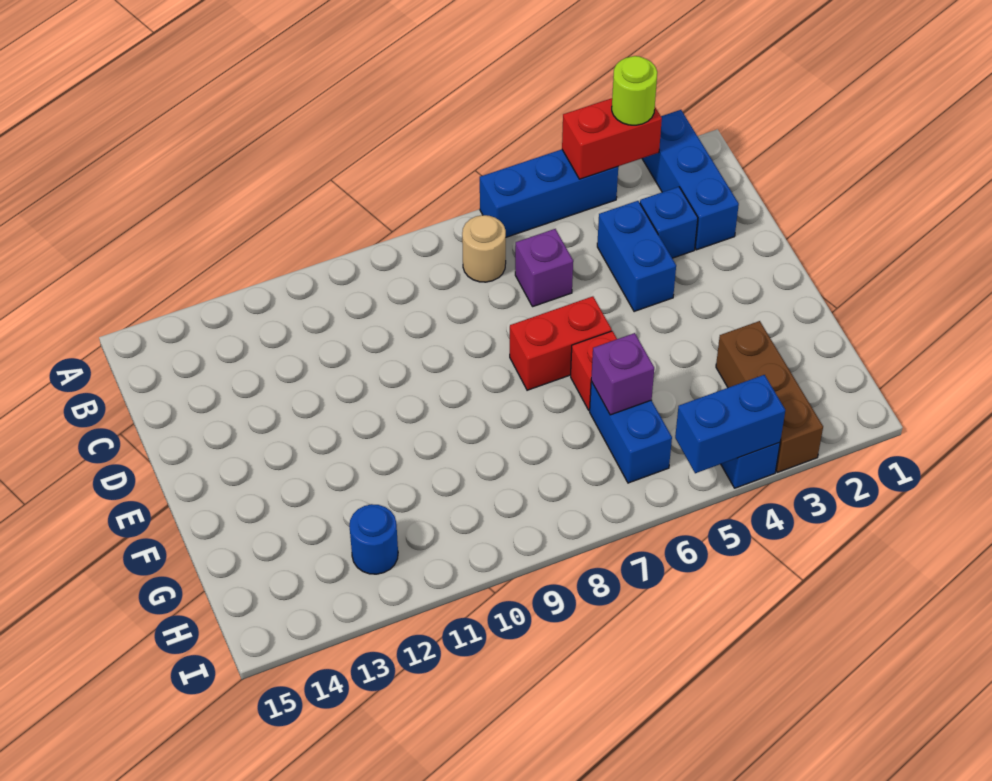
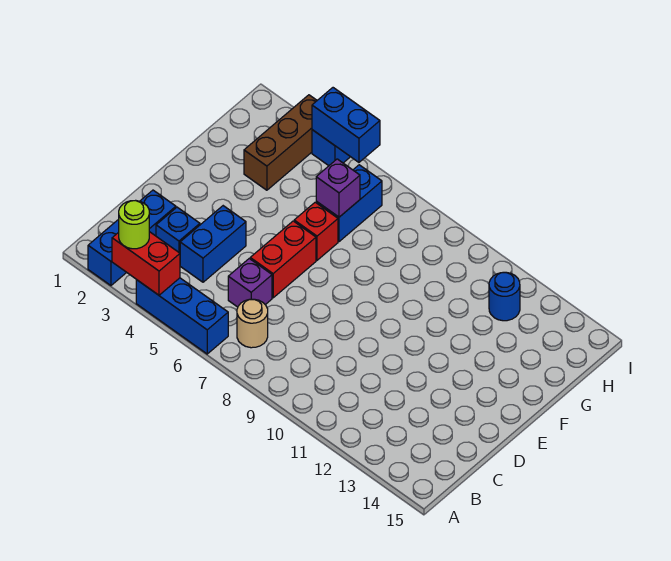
red brick E6:E7 level 1 -> red brick D6:E6 level 1

